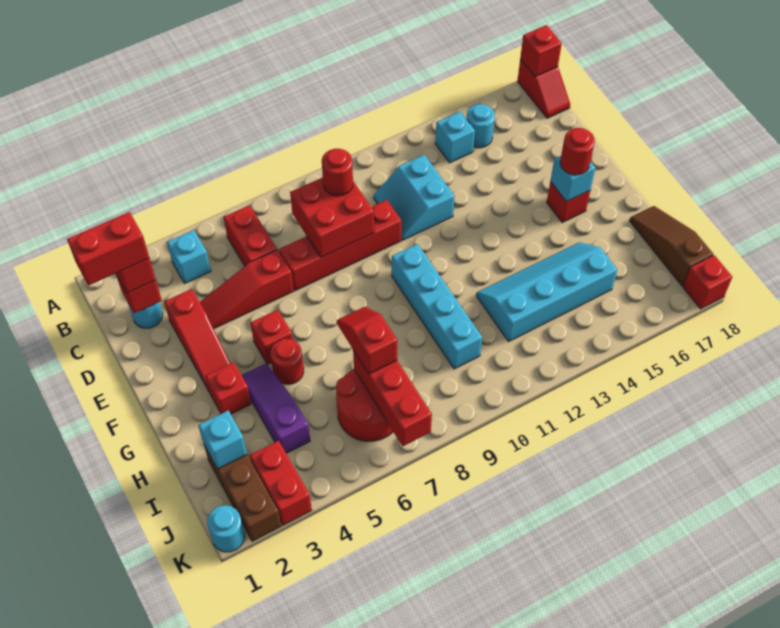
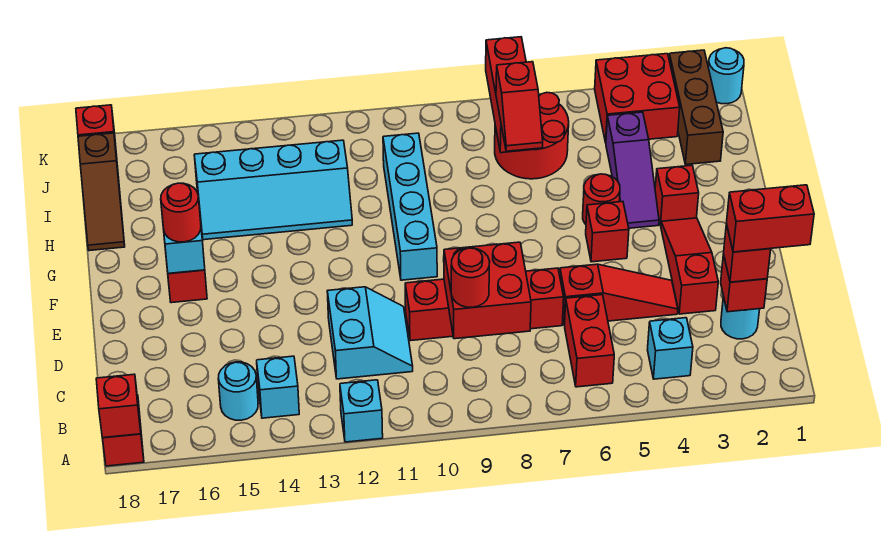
cyan brick I2 level 2 -> cyan brick A12 level 1
red brick J3:K3 level 1 -> red brick J3:K4 level 1

